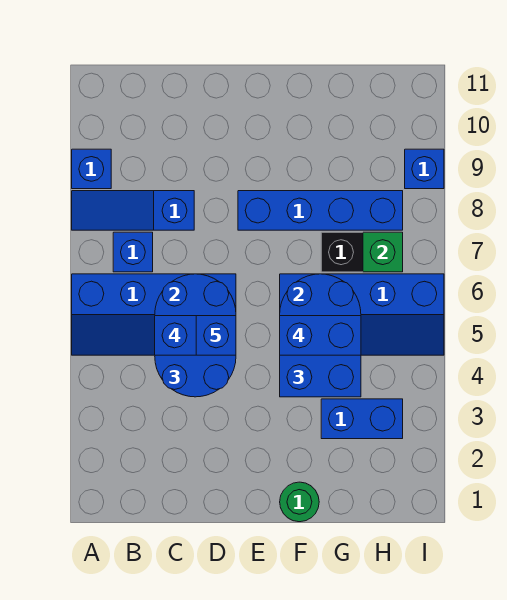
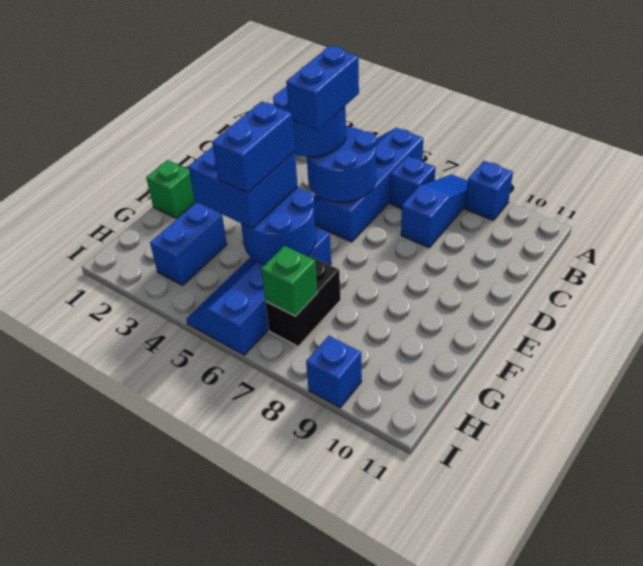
blue brick D5 level 5 -> none
blue brick E8:H8 level 1 -> none
green round brick F1 level 1 -> green brick F1 level 1

